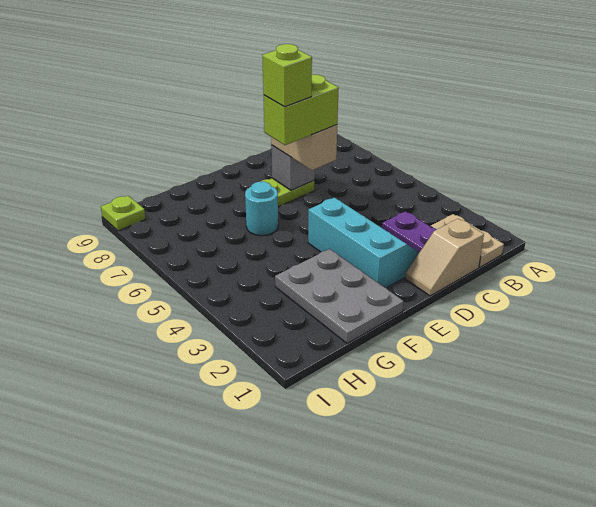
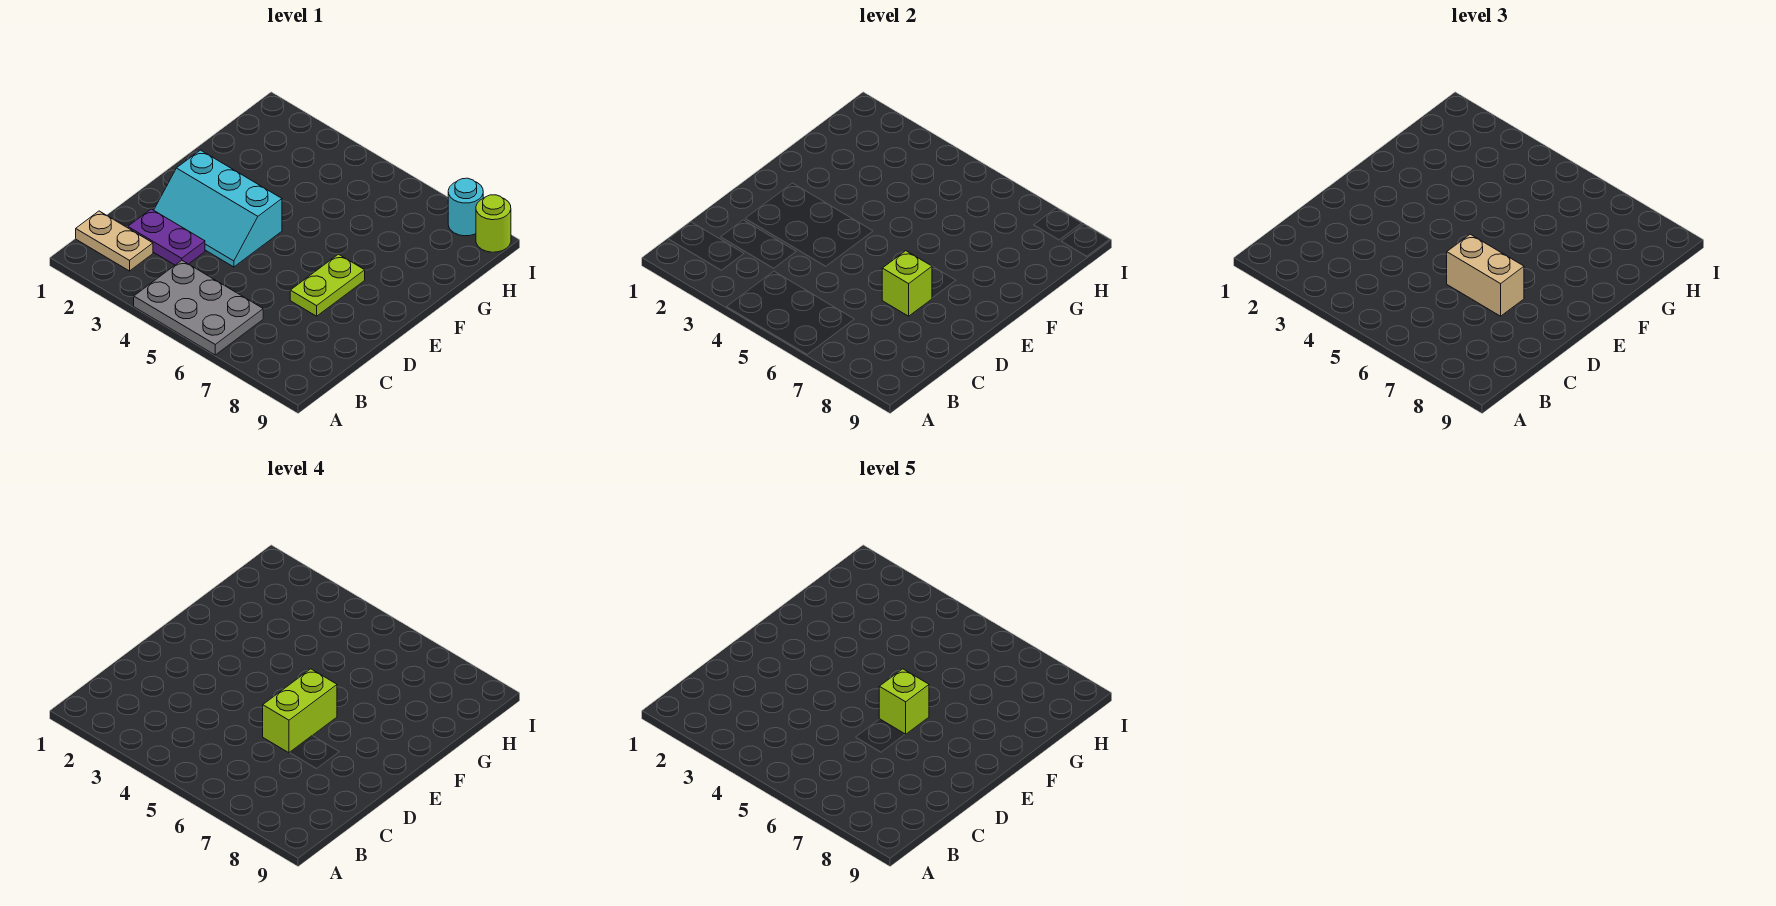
tan slope C1:D1 level 1 top C -> none
grey brick D7 level 2 -> lime brick D7 level 2
grey plate F1:G3 level 1 -> grey plate A4:B6 level 1
cyan round brick F6 level 1 -> cyan round brick I8 level 1
lime plate I9 level 1 -> lime round brick I9 level 1

